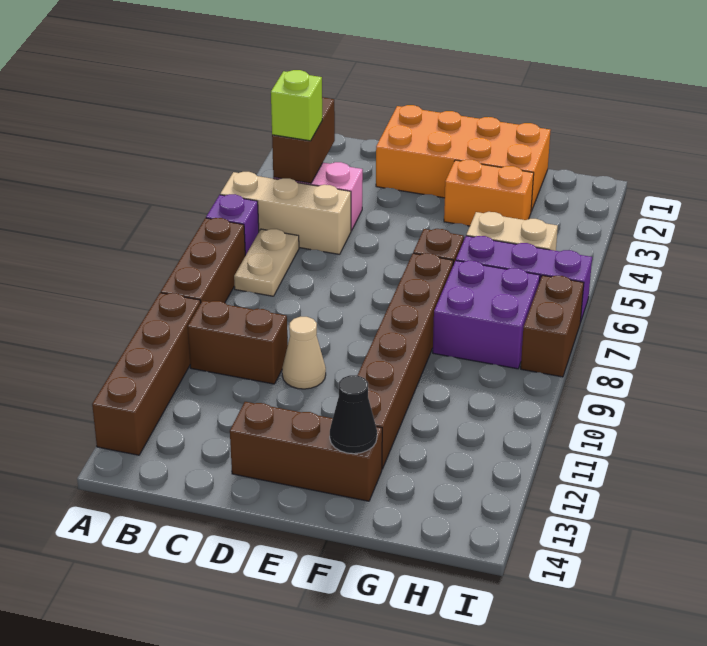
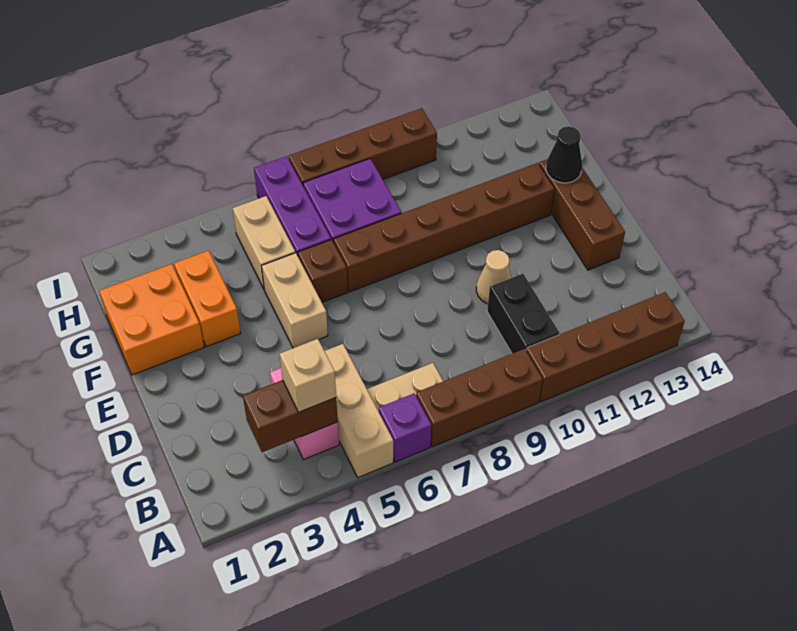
lime brick B4 level 3 -> tan brick B4 level 3
brown brick B10:C10 level 1 -> black brick B10:C10 level 1
orange brick D1:G2 level 1 -> orange brick F1:G2 level 1
none -> tan brick E5:F5 level 1
brown brick I7:I8 level 1 -> brown brick I7:I10 level 1

